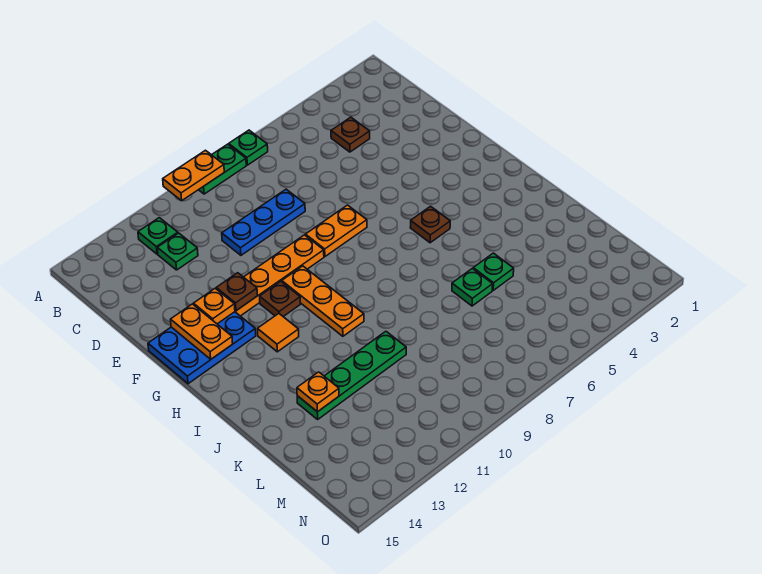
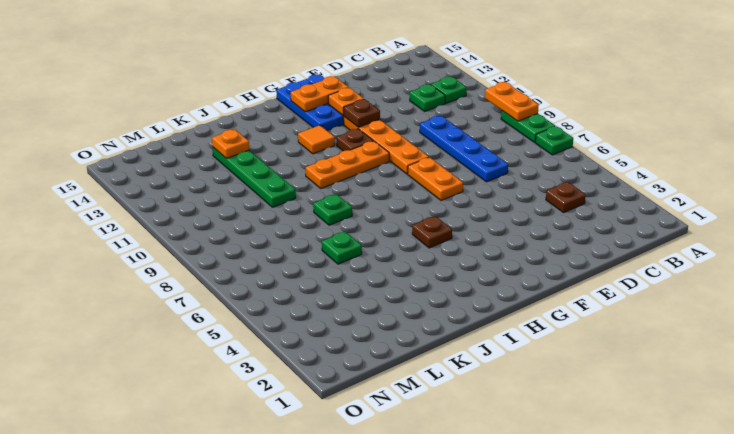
blue plate D8:D10 level 1 -> blue plate D7:D10 level 1
green plate K5 level 1 -> green plate J8 level 1

